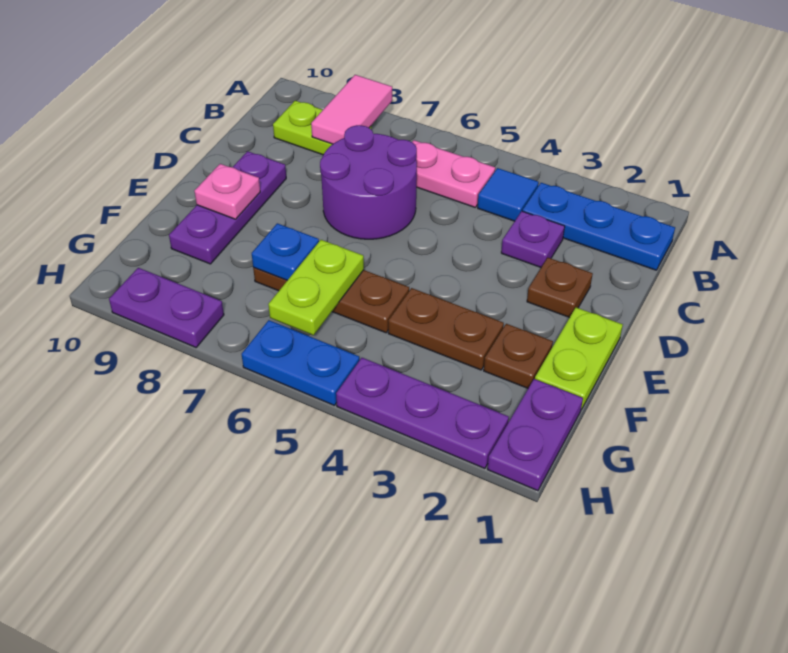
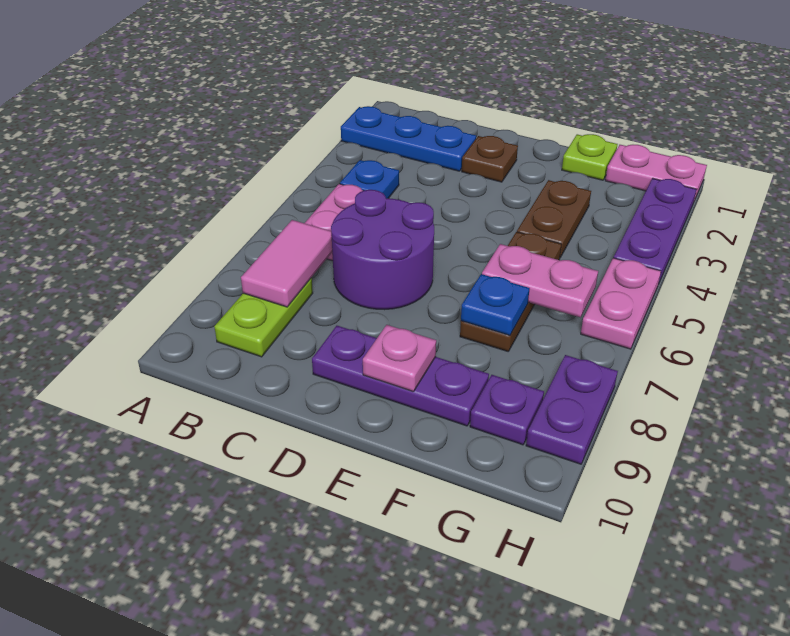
pink tile A8:B8 level 2 -> pink tile B7:B8 level 2
blue plate B1:B3 level 1 -> blue plate A2:C2 level 1
blue tile B4 level 1 -> blue plate B4 level 1
purple plate C3 level 1 -> purple plate G9 level 1
lime plate E1:F1 level 1 -> lime plate F1 level 1
brown plate F2 level 1 -> none
lime plate F6:G6 level 2 -> pink plate F6:G6 level 2
purple plate G1:H1 level 1 -> pink plate G1:H1 level 1
blue plate H5:H6 level 1 -> pink plate H5:H6 level 1

